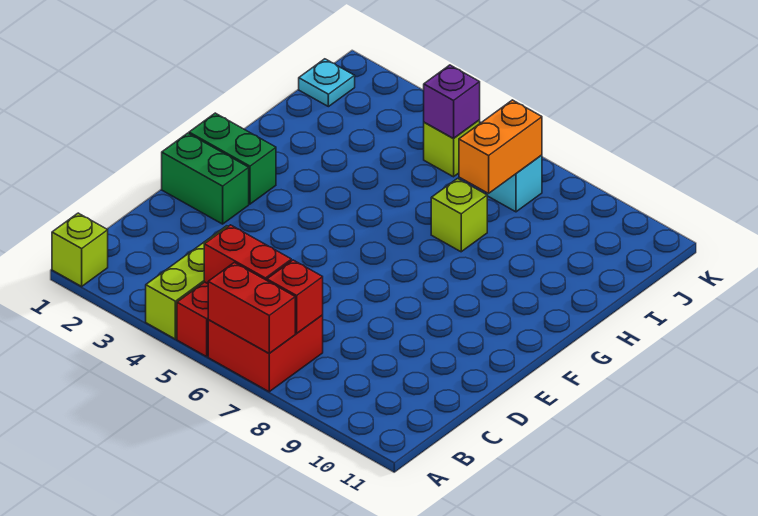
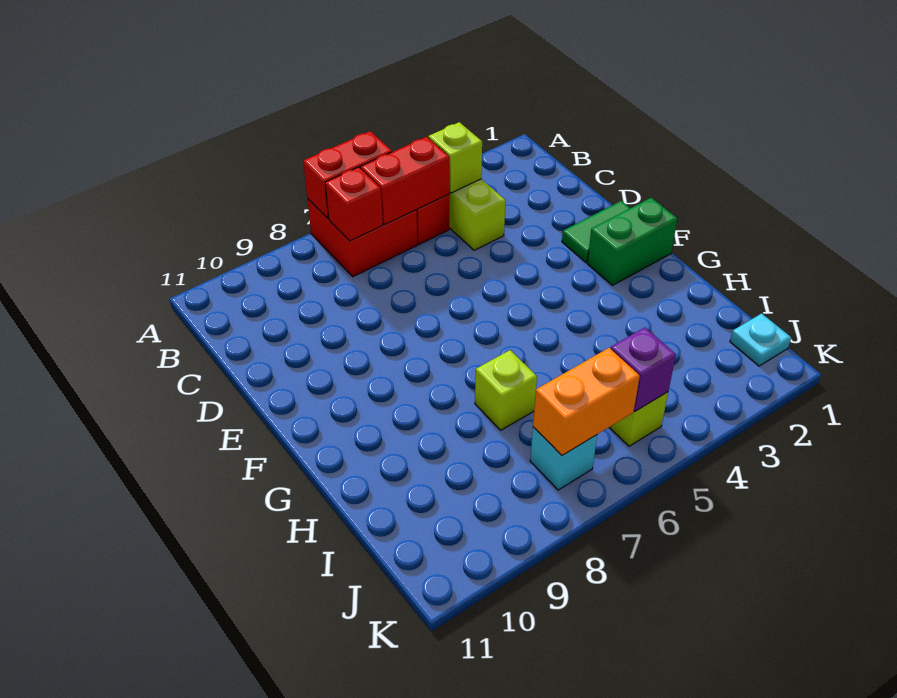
lime brick A1 level 1 -> lime brick B4 level 2
green brick E1:E2 level 1 -> green tile E1:E2 level 1
orange brick I7:J7 level 2 -> orange brick J6:J7 level 2

